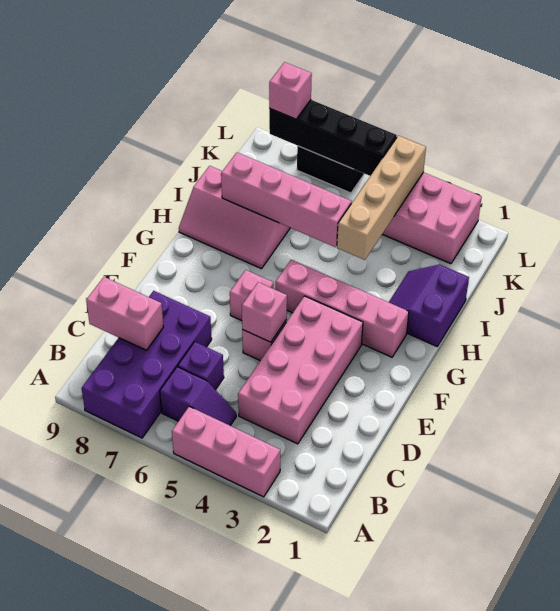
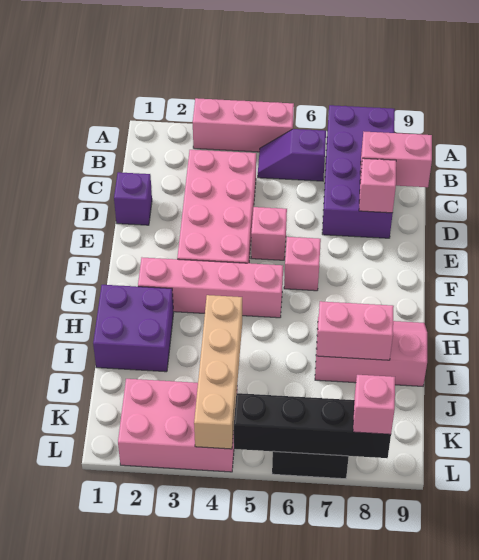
purple brick C6 level 1 -> purple brick D1 level 1
pink brick E5 level 2 -> pink brick D8 level 2
purple slope H1:I2 level 1 top 1 -> purple brick H1:I2 level 1
pink brick I5:I8 level 2 -> pink brick I7:I8 level 2

